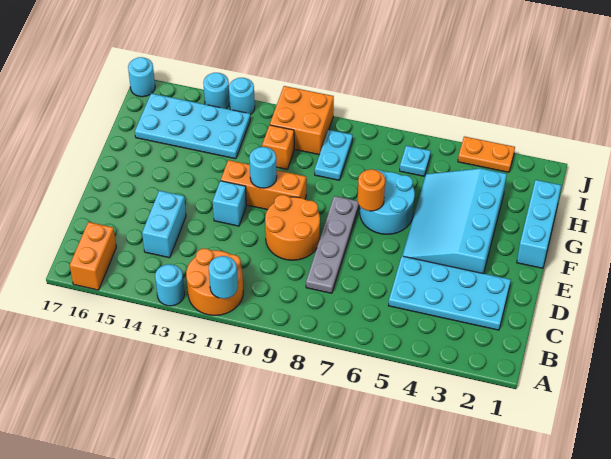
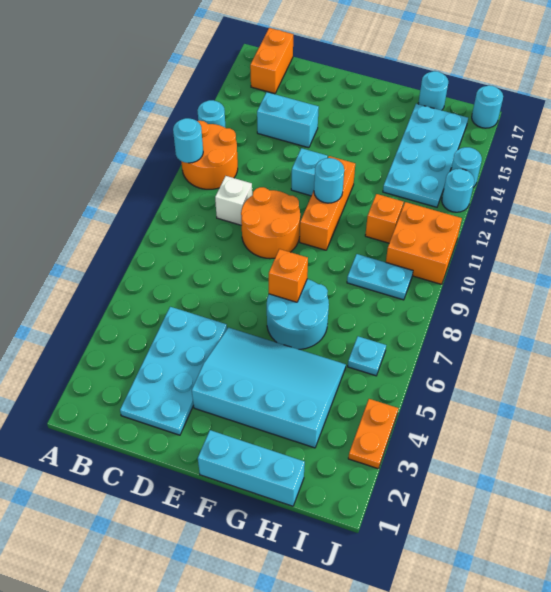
orange brick A16:B16 level 1 -> orange brick B16:B17 level 1
grey plate C8:F8 level 1 -> none
none -> white brick C10 level 1
orange round brick F7 level 2 -> orange brick F7 level 2
none -> cyan round brick H17 level 1

